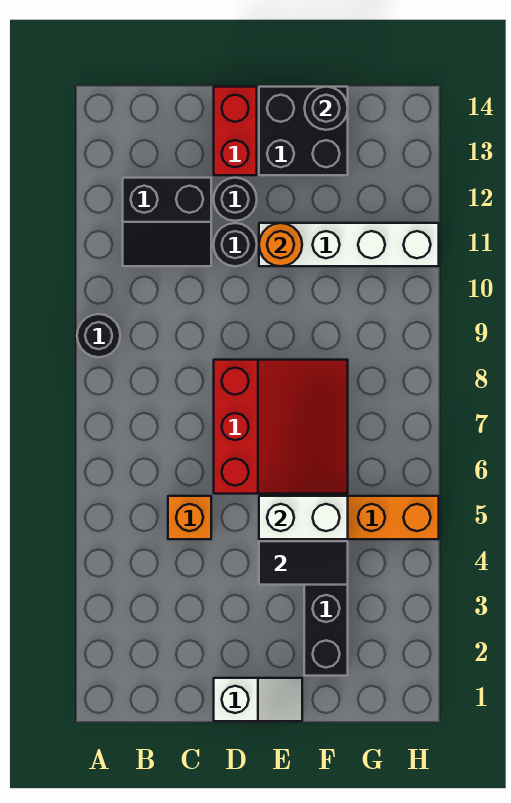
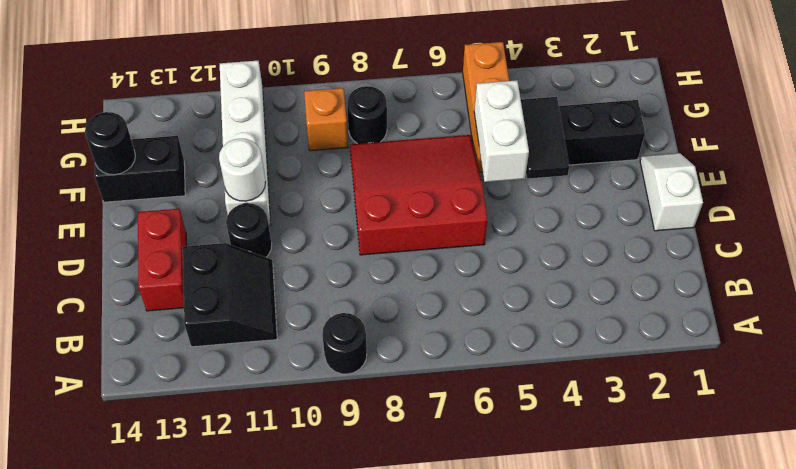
orange brick C5 level 1 -> orange brick G9 level 1
black round brick D12 level 1 -> black round brick G8 level 1
red brick D13:D14 level 1 -> red brick C13:D13 level 1
orange round brick E11 level 2 -> white round brick E11 level 2
black brick E13:F14 level 1 -> black brick F13:F14 level 1

